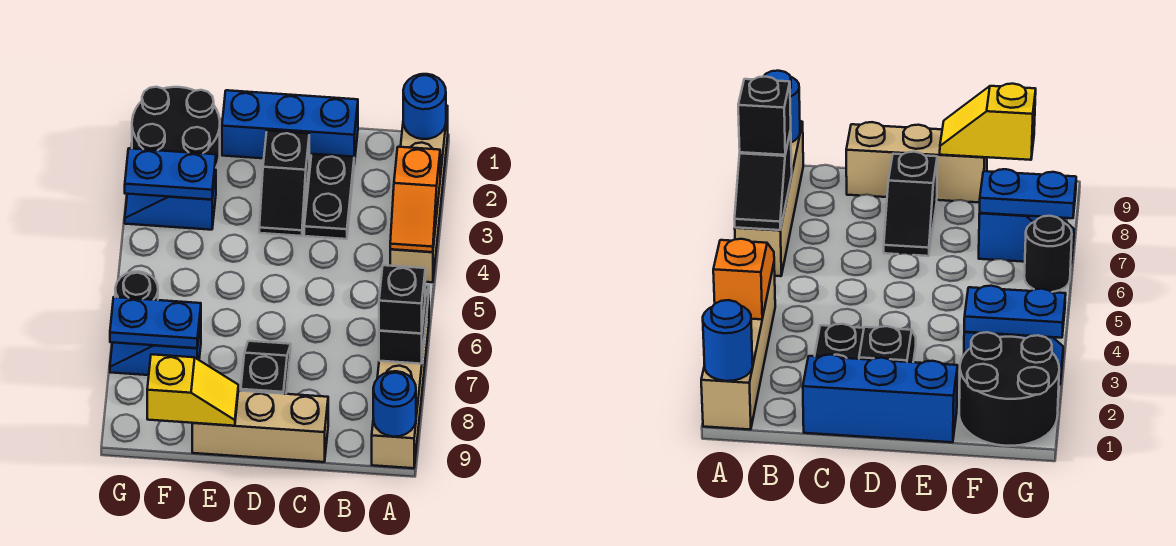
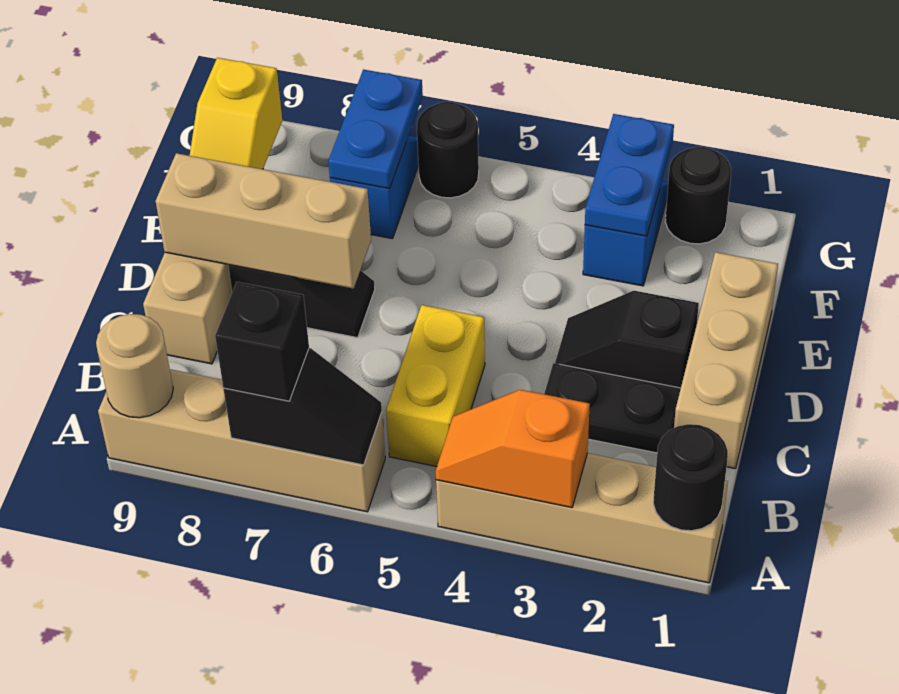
blue round brick A1 level 2 -> black round brick A1 level 2
blue round brick A9 level 2 -> tan round brick A9 level 2
none -> yellow brick B5:C5 level 1
blue brick C1:E1 level 1 -> tan brick C1:E1 level 1
none -> tan brick D7:D9 level 2
black round brick F1:G2 level 1 -> black round brick G2 level 1

